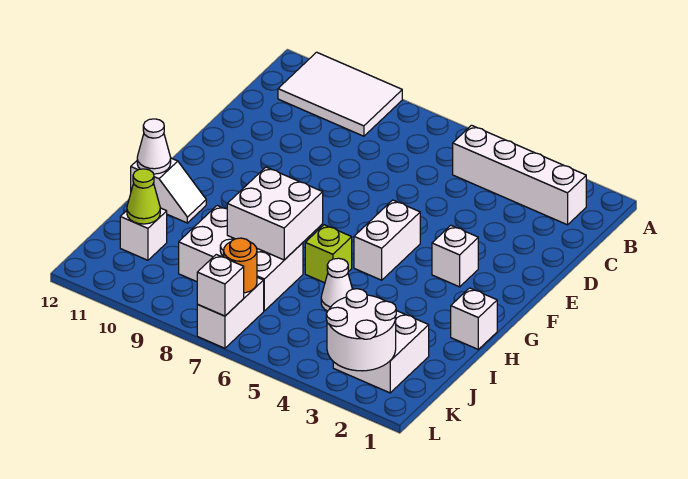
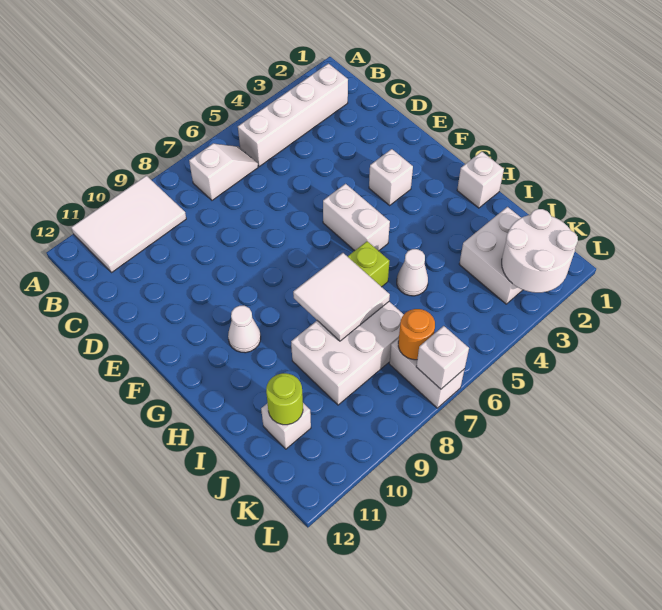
white brick H7:I8 level 2 -> white tile H7:I8 level 2
white slope H11:H12 level 1 top 12 -> white slope B6:B7 level 1 top 7
white cone H12 level 2 -> white cone G10 level 1
lime cone J11 level 2 -> lime round brick J11 level 2

